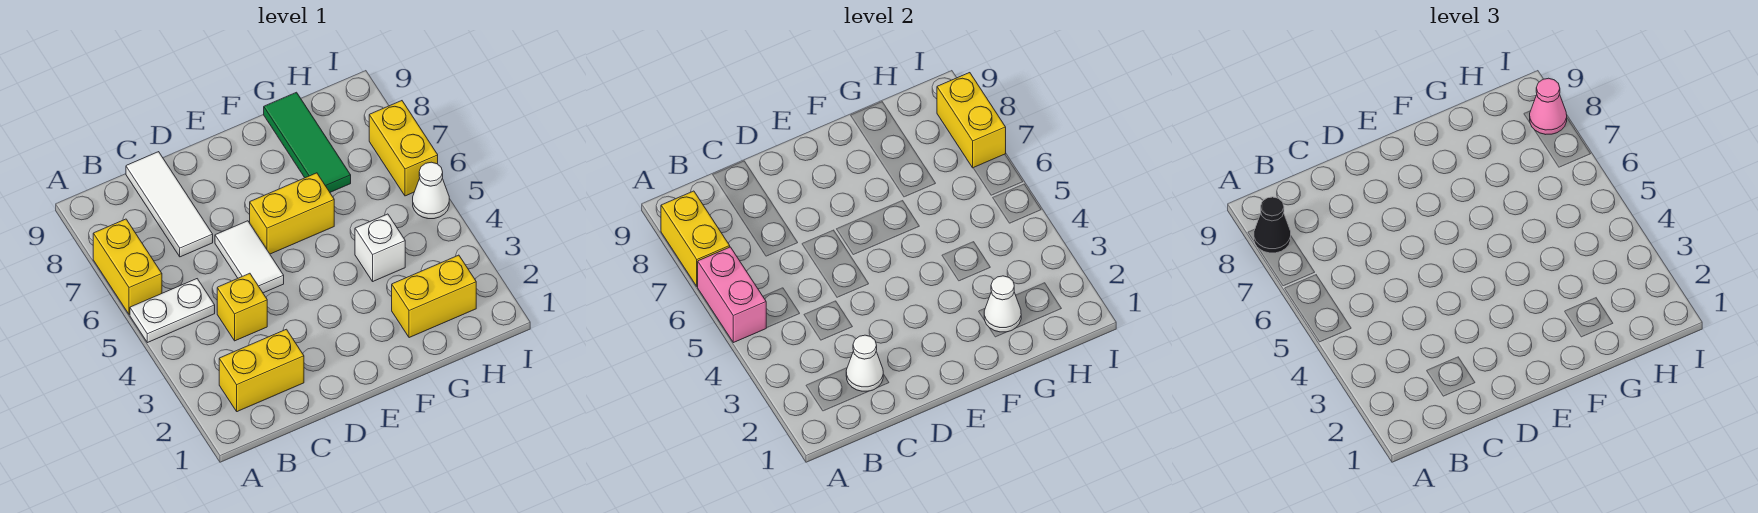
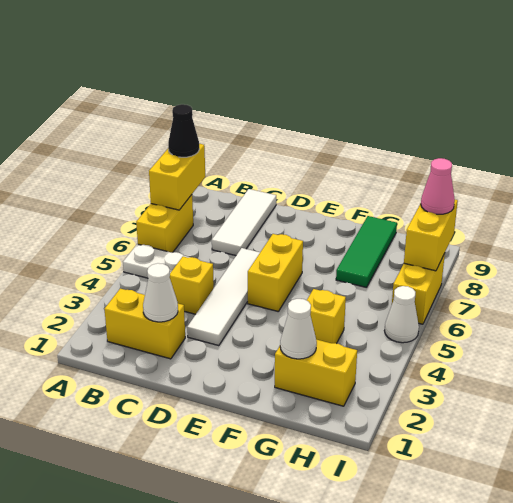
pink brick A5:A6 level 2 -> none
white tile D5:D6 level 1 -> white tile D3:D6 level 1
yellow brick E6:F6 level 1 -> yellow brick E5:E6 level 1
white brick G4 level 1 -> yellow brick G4 level 1

